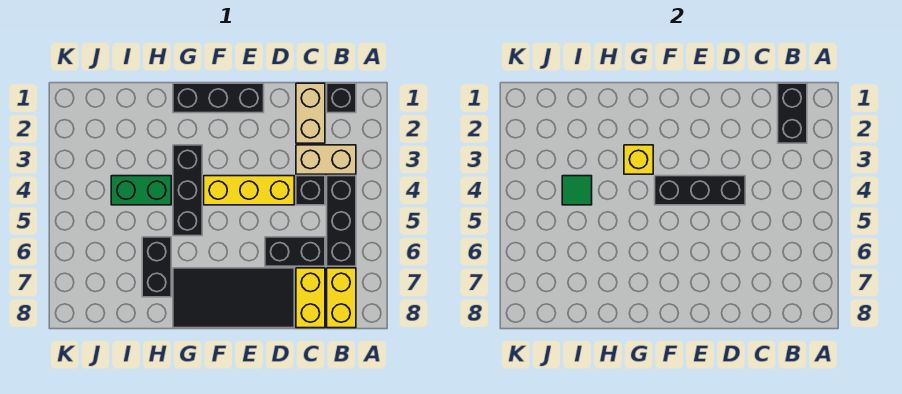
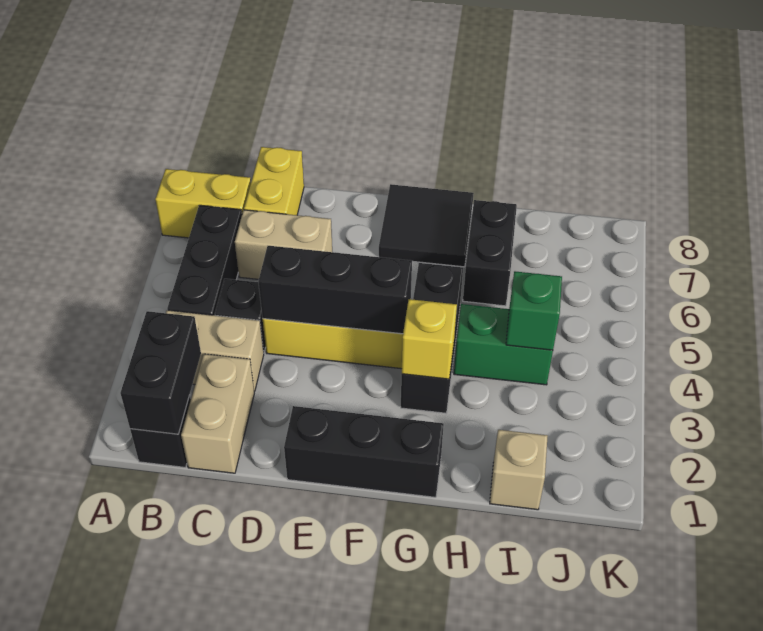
yellow brick B7:B8 level 1 -> yellow brick A7:B7 level 1
black brick C6:D6 level 1 -> tan brick C6:D6 level 1
black tile D7:G8 level 1 -> black tile F7:G8 level 1
none -> tan brick I1 level 1
green tile I4 level 2 -> green brick I4 level 2

